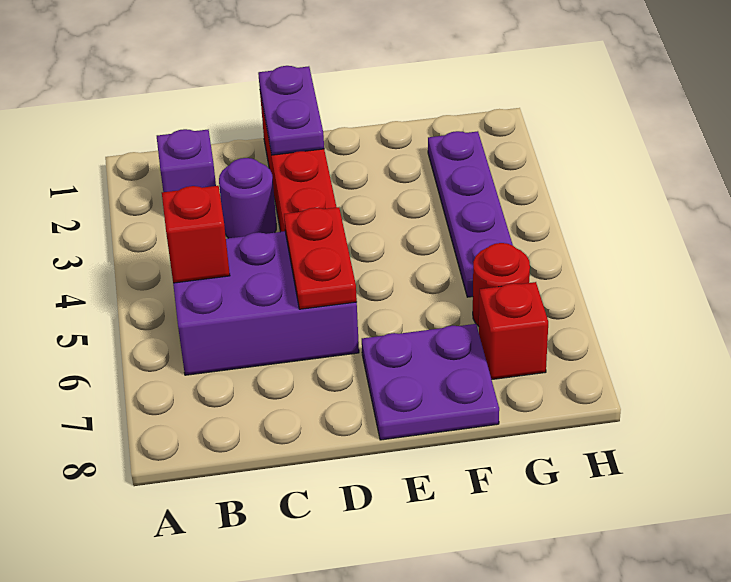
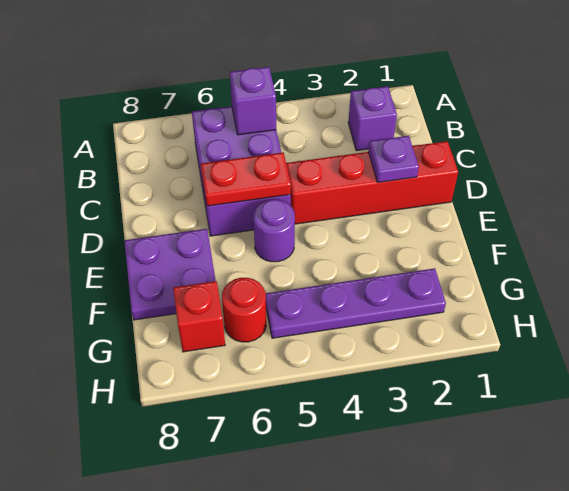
red brick B5 level 2 -> purple brick B5 level 2
purple round brick C3 level 1 -> purple round brick E5 level 1
purple plate D1:D2 level 2 -> purple plate D2 level 2

